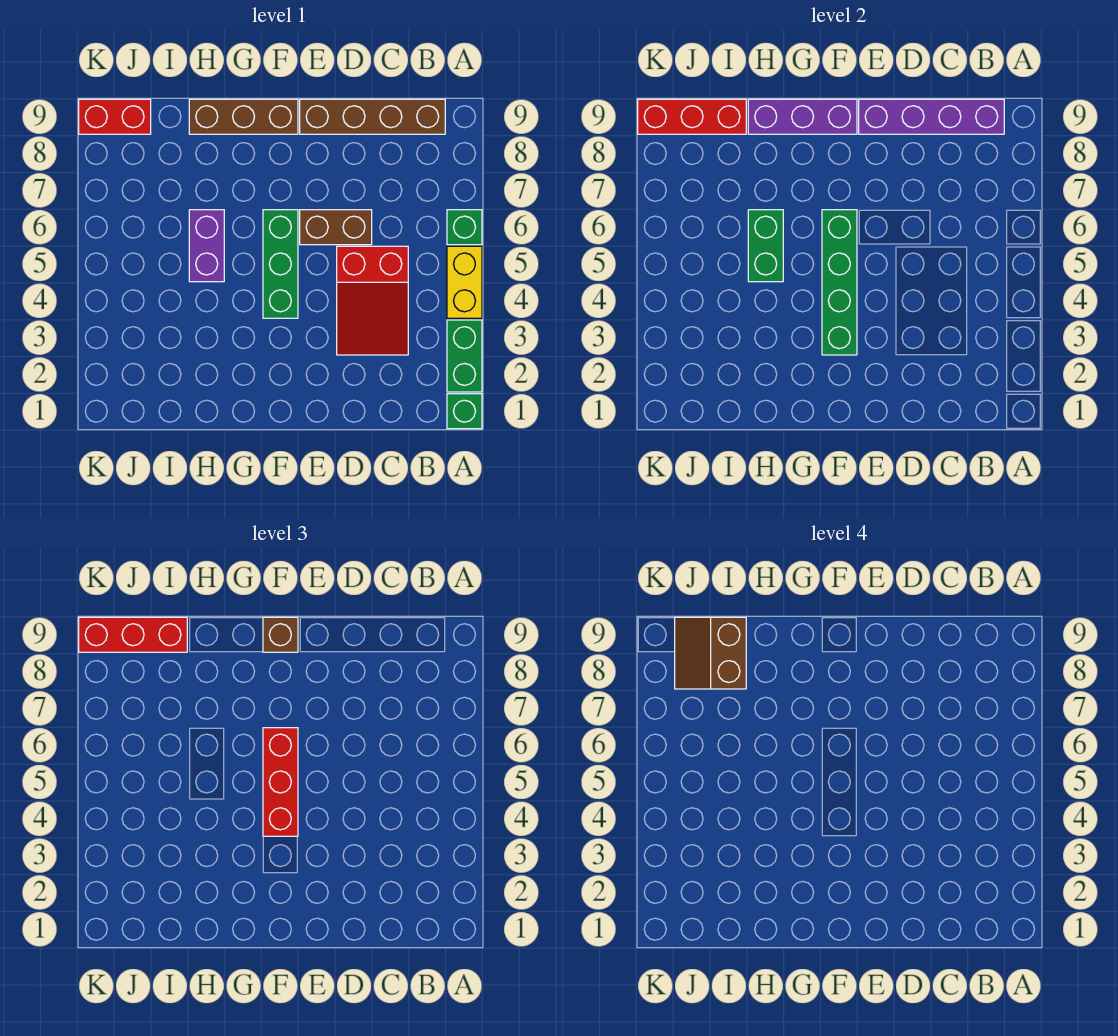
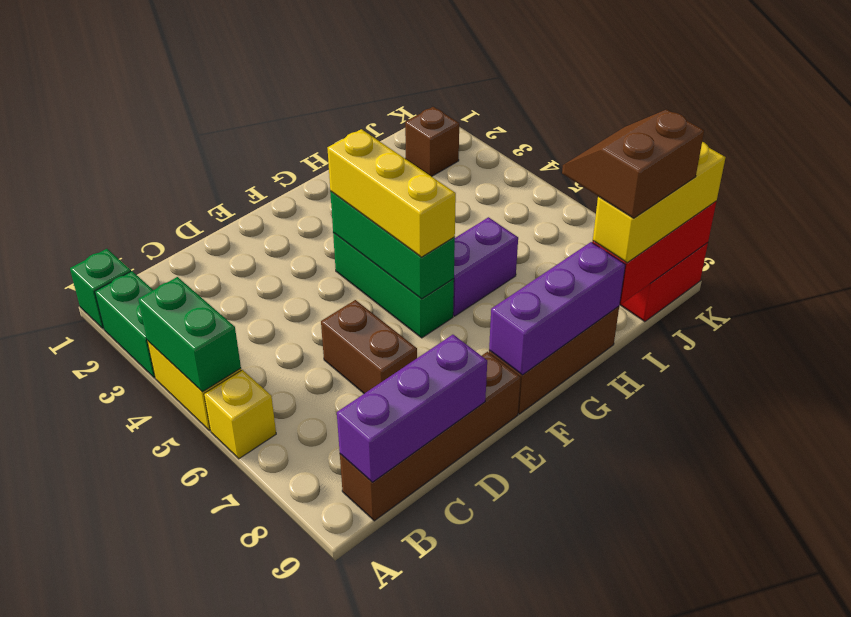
green brick A6 level 1 -> yellow brick A6 level 1
purple brick B9:E9 level 2 -> purple brick B9:D9 level 2
red slope C3:D5 level 1 top 5 -> none
brown brick D6:E6 level 1 -> brown brick D6:D7 level 1
green brick F3:F6 level 2 -> green brick F4:F6 level 2
red brick F4:F6 level 3 -> yellow brick F4:F6 level 3
brown brick F9 level 3 -> brown brick J2 level 1
purple brick H5:H6 level 1 -> purple brick G6:H6 level 1
green brick H5:H6 level 2 -> green brick A4:A5 level 2
brown slope I8:J9 level 4 top I -> brown slope I8:J9 level 4 top 9
red brick I9:K9 level 3 -> yellow brick I9:K9 level 3

